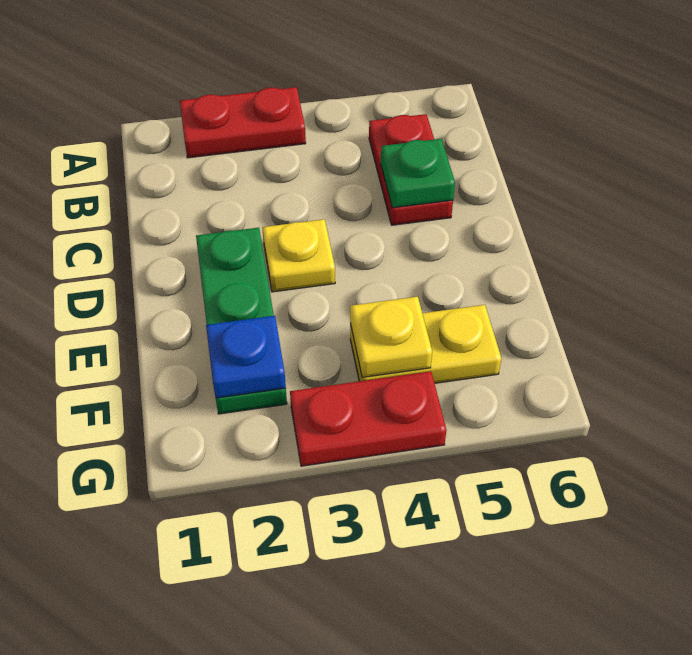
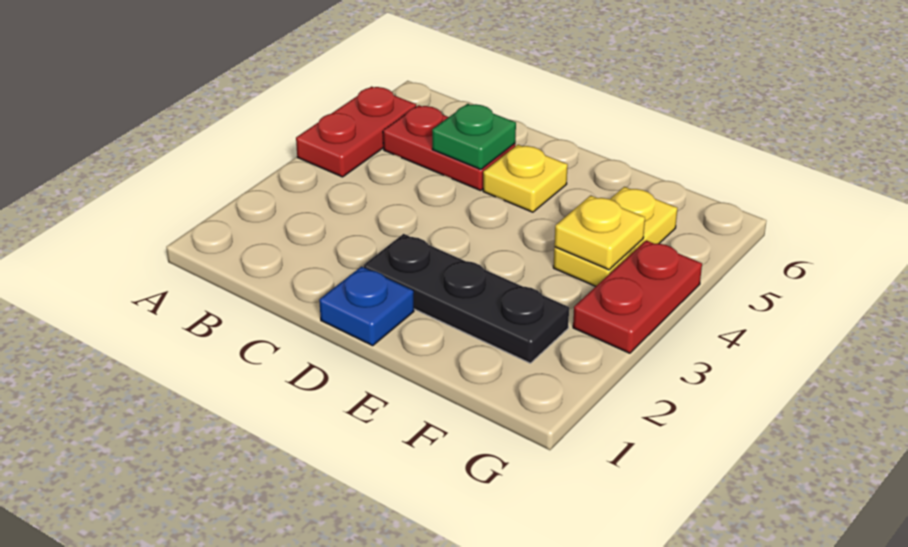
red plate A2:A3 level 1 -> red plate A4:A5 level 1
green plate D2:F2 level 1 -> black plate D2:F2 level 1
yellow plate D3 level 1 -> yellow plate D5 level 1
blue plate F2 level 2 -> blue plate D1 level 1

